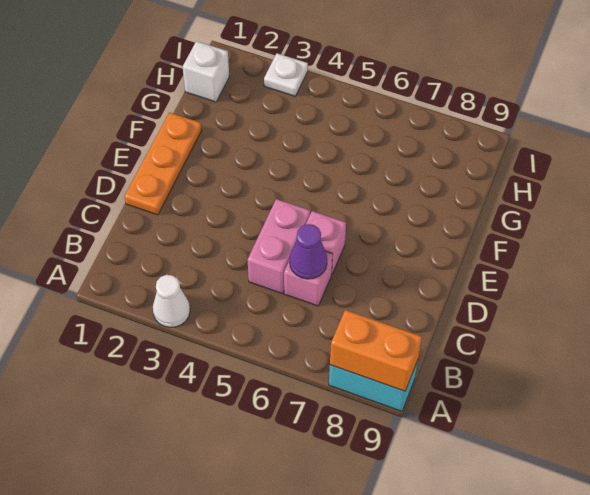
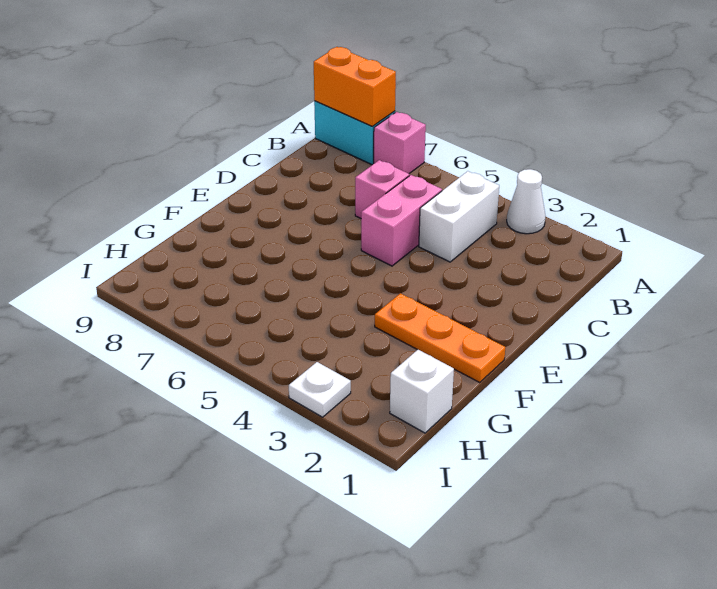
none -> white brick B4:C4 level 1
purple cone C6 level 2 -> none
orange plate D1:F1 level 1 -> orange plate F1:F3 level 1
pink brick D6 level 1 -> pink brick A7 level 1

